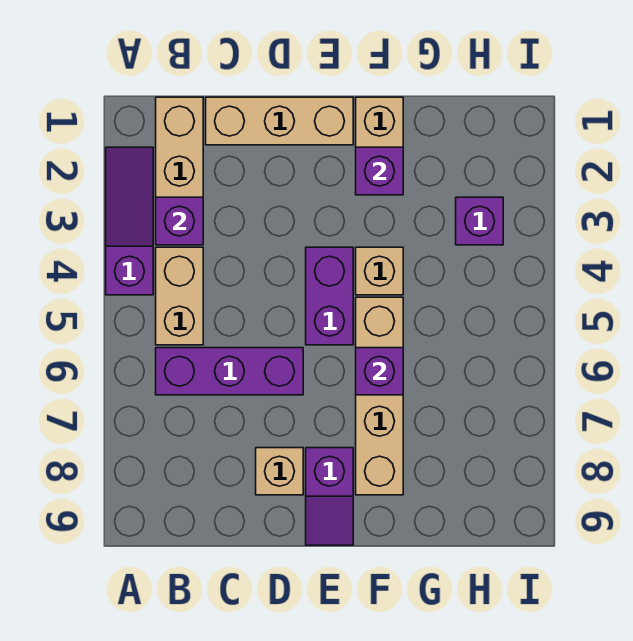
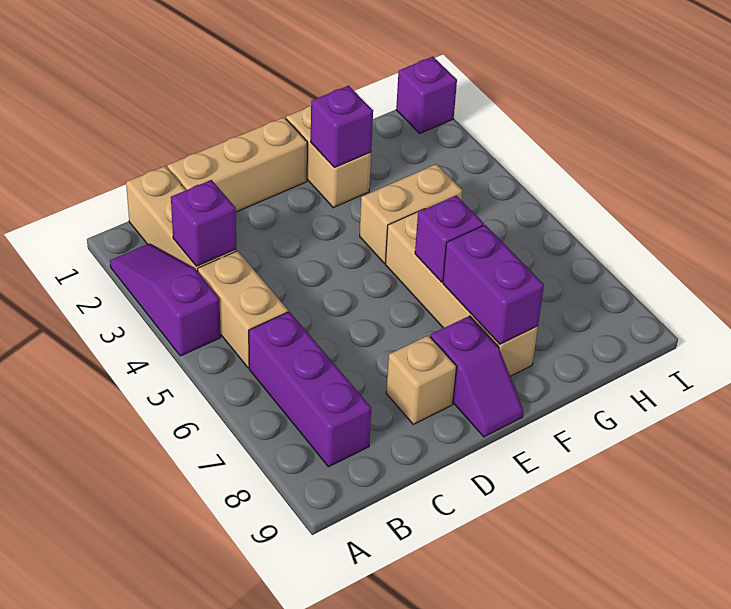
purple brick B6:D6 level 1 -> purple brick B6:B8 level 1
purple brick E4:E5 level 1 -> purple brick F7:F8 level 2
tan brick F4 level 1 -> tan brick F4:G4 level 1
purple brick H3 level 1 -> purple brick I1 level 1

